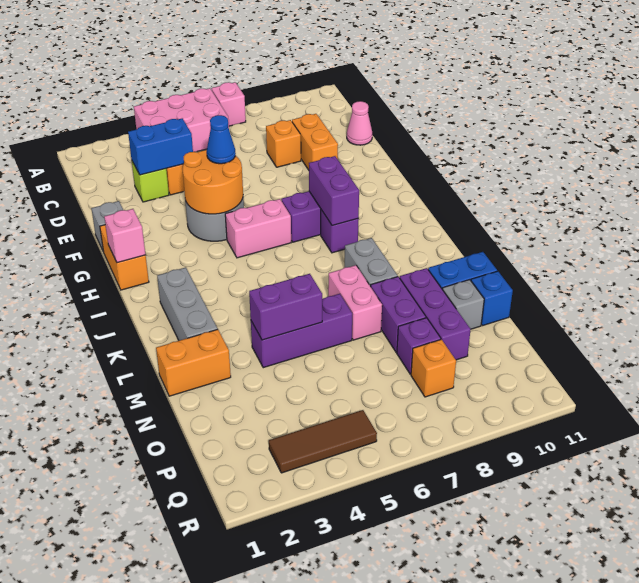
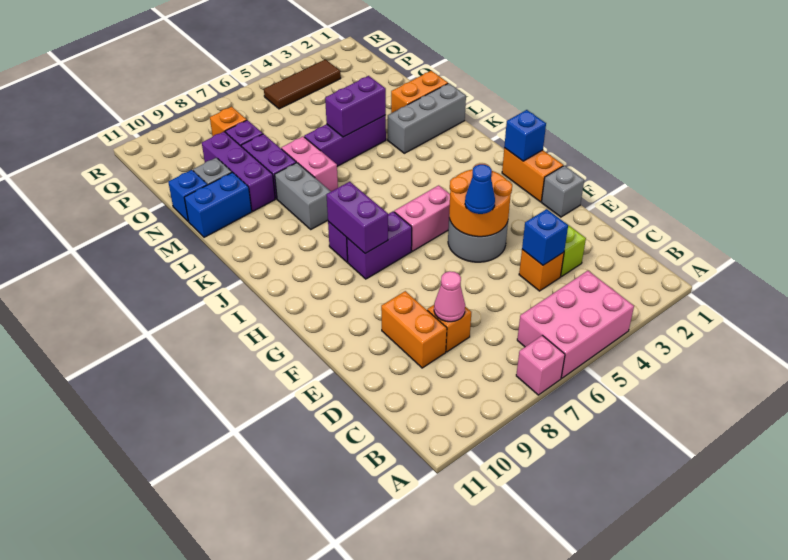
blue brick D3:D4 level 2 -> blue brick D4 level 2
pink cone D11 level 1 -> pink cone D8 level 2
pink brick H1 level 2 -> blue brick H1 level 2
grey brick J2:L2 level 1 -> grey brick L1:L3 level 1

